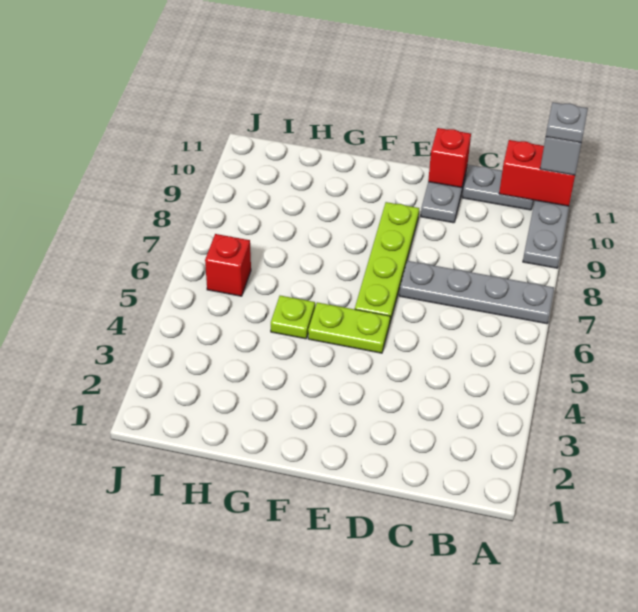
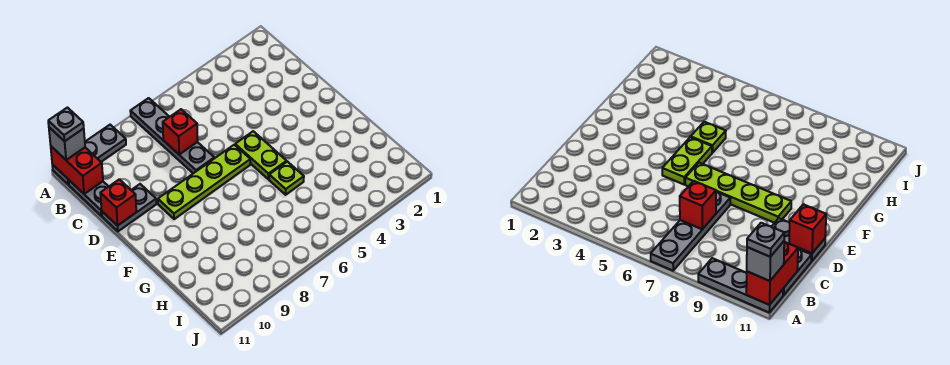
red brick I6 level 1 -> red brick C7 level 2

